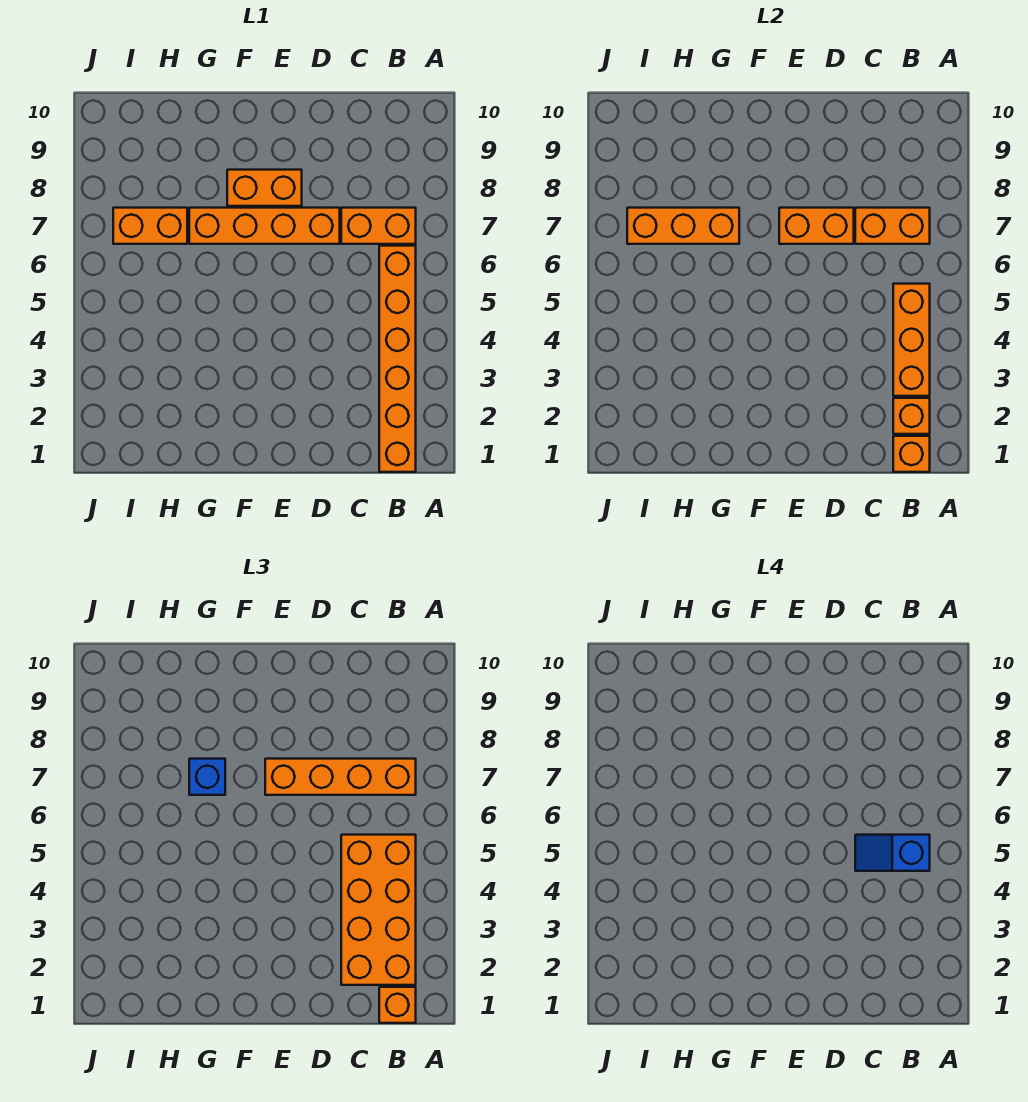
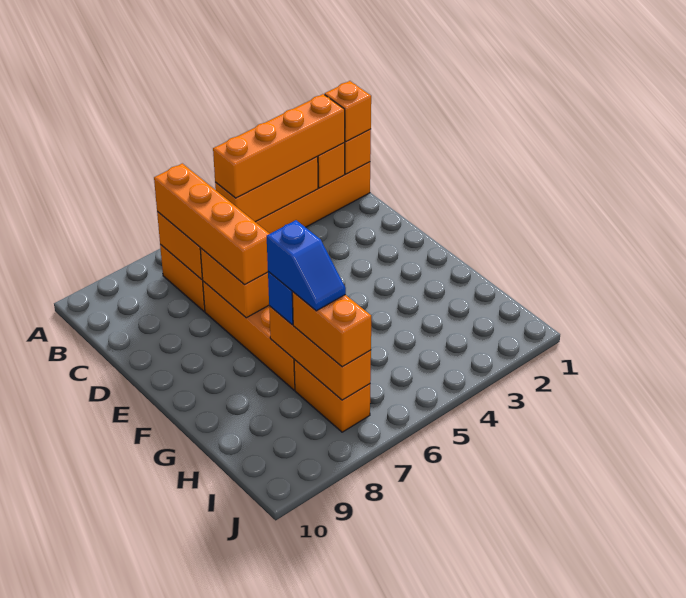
orange brick B2:C5 level 3 -> orange brick B2:B5 level 3
blue slope B5:C5 level 4 top B -> blue slope G7:H7 level 4 top G
orange brick E8:F8 level 1 -> orange brick H7:I7 level 3

